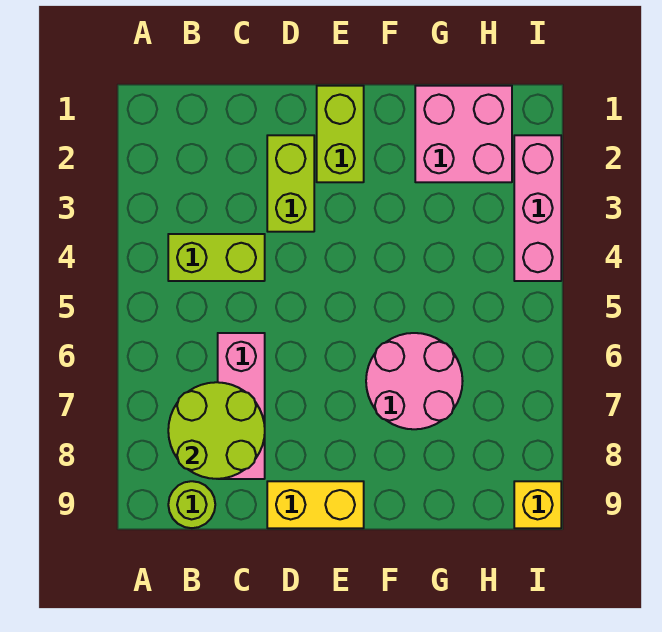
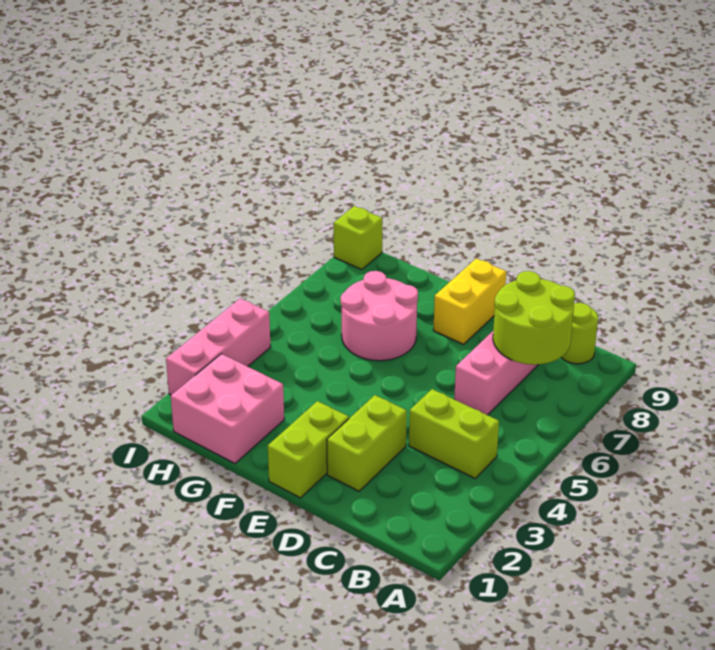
yellow brick D9:E9 level 1 -> yellow brick E8:E9 level 1
yellow brick I9 level 1 -> lime brick I9 level 1

